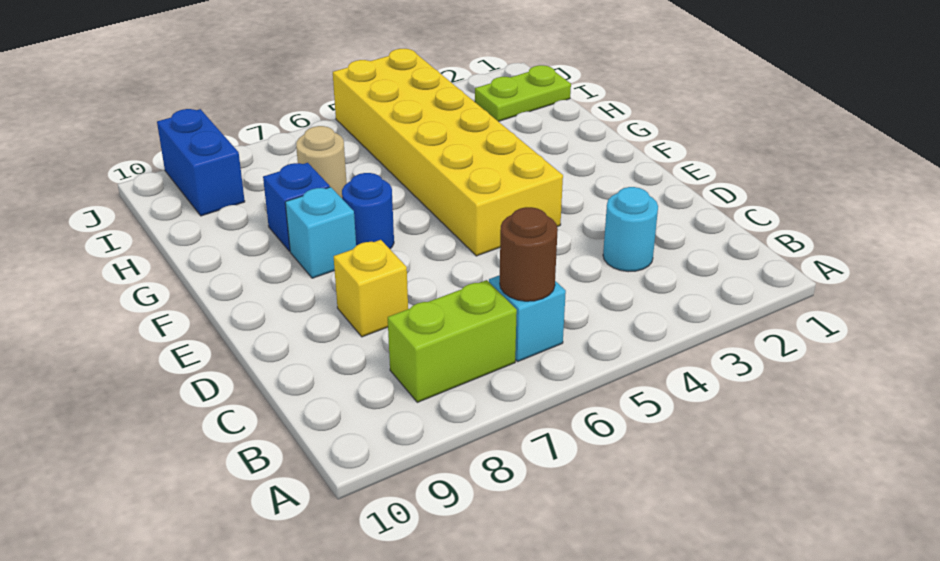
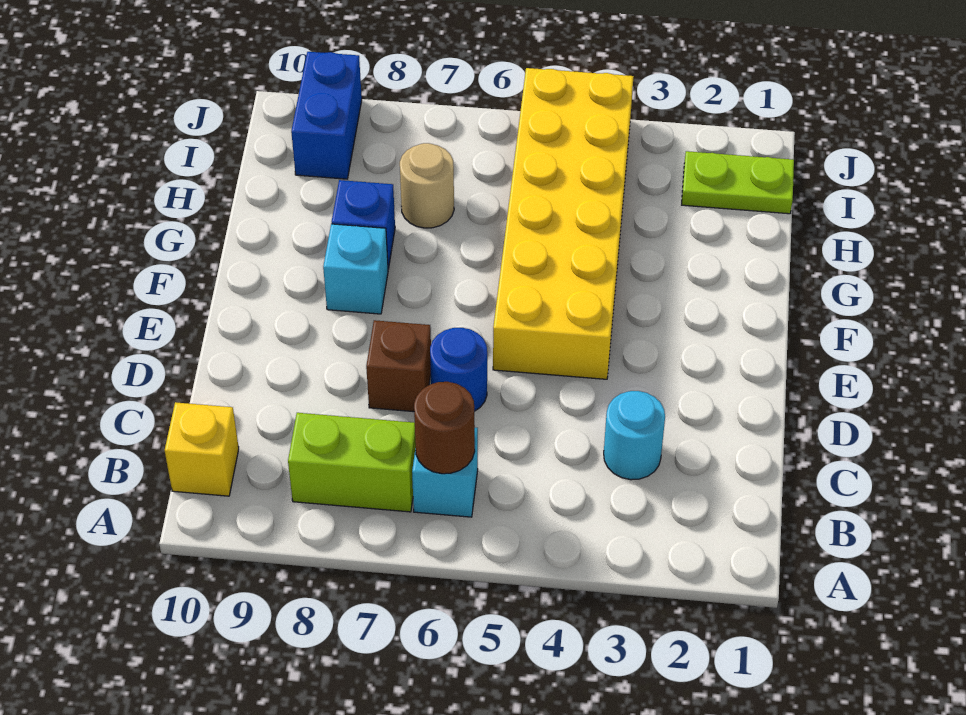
none -> brown brick D7 level 1
yellow brick D8 level 1 -> yellow brick B10 level 1
blue round brick F7 level 1 -> blue round brick D6 level 1

